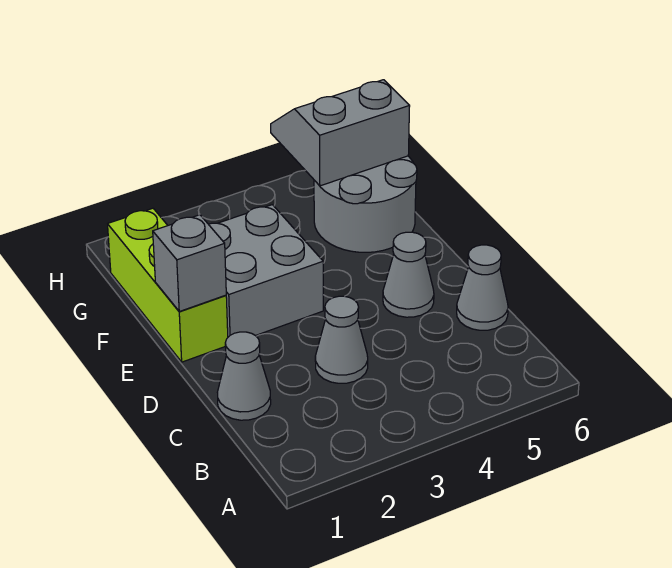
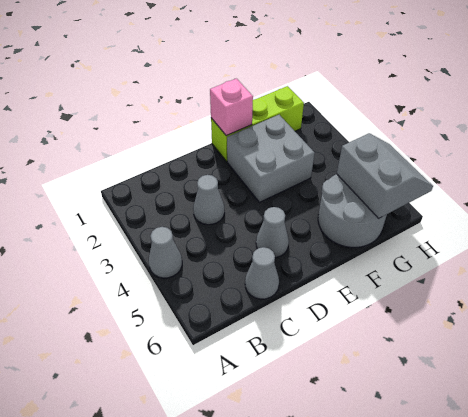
grey cone C1 level 1 -> grey cone A4 level 1
grey brick E1 level 2 -> pink brick E1 level 2

